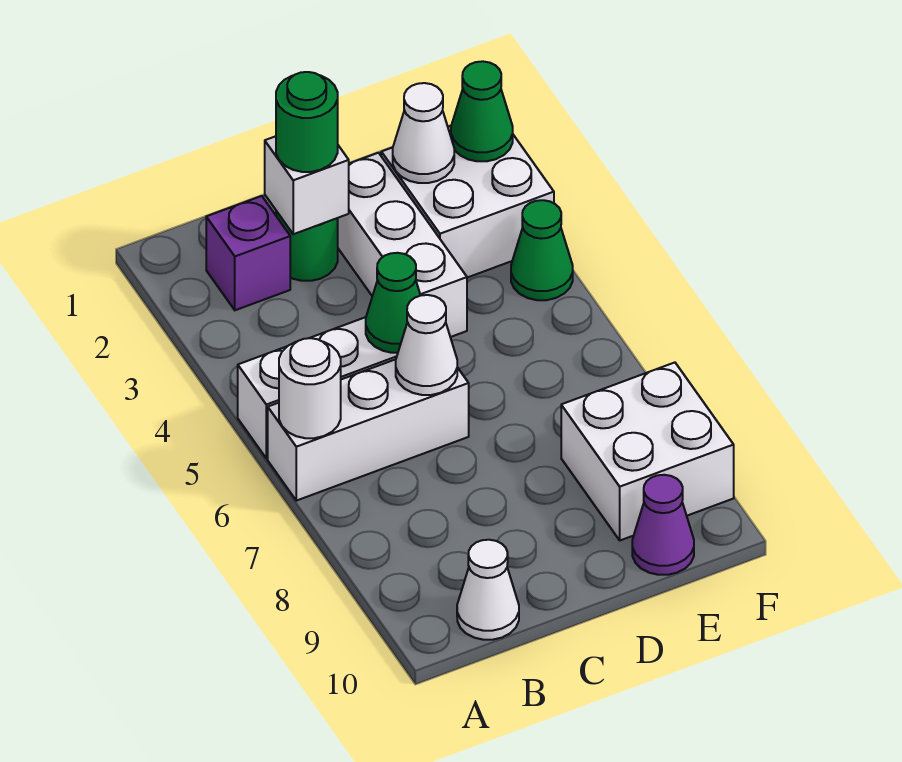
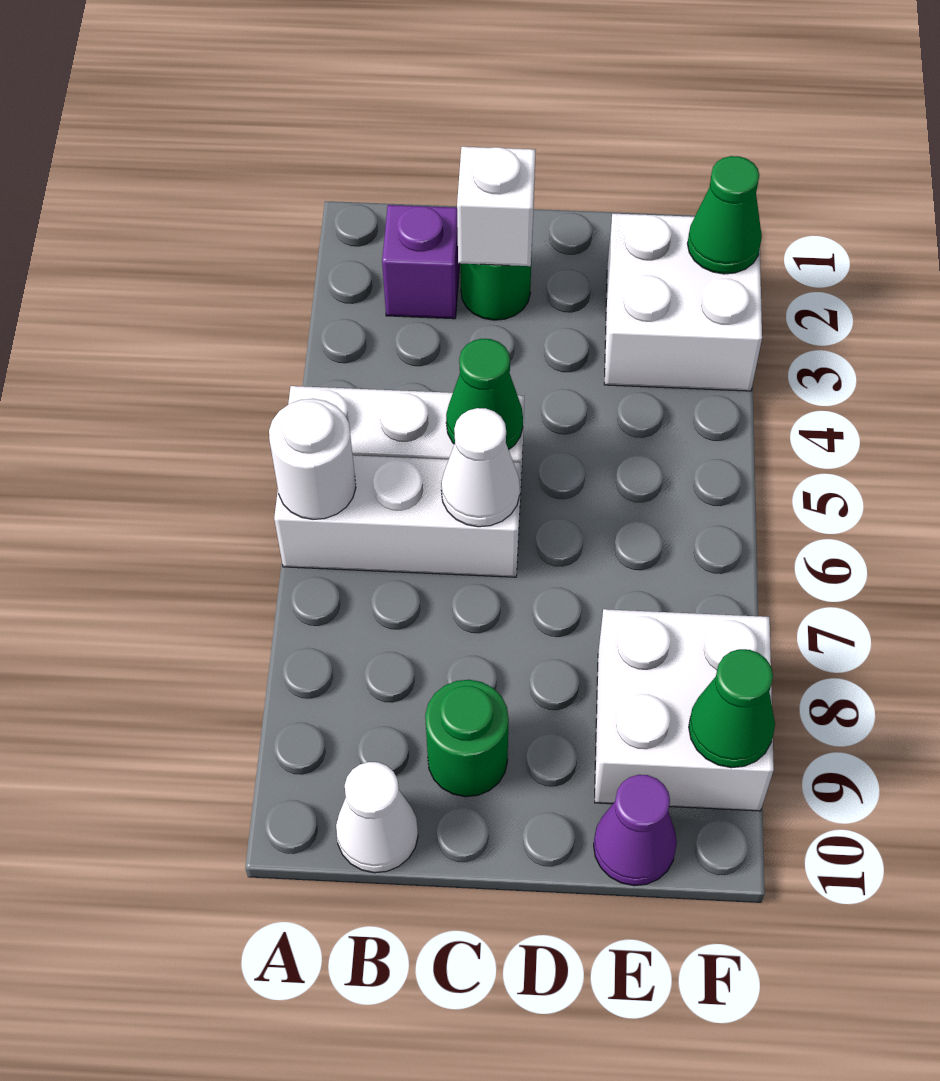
green round brick C2 level 3 -> green round brick C9 level 1
white brick D2:D4 level 1 -> none
white cone E2 level 2 -> none
green cone F4 level 1 -> green cone F9 level 2

